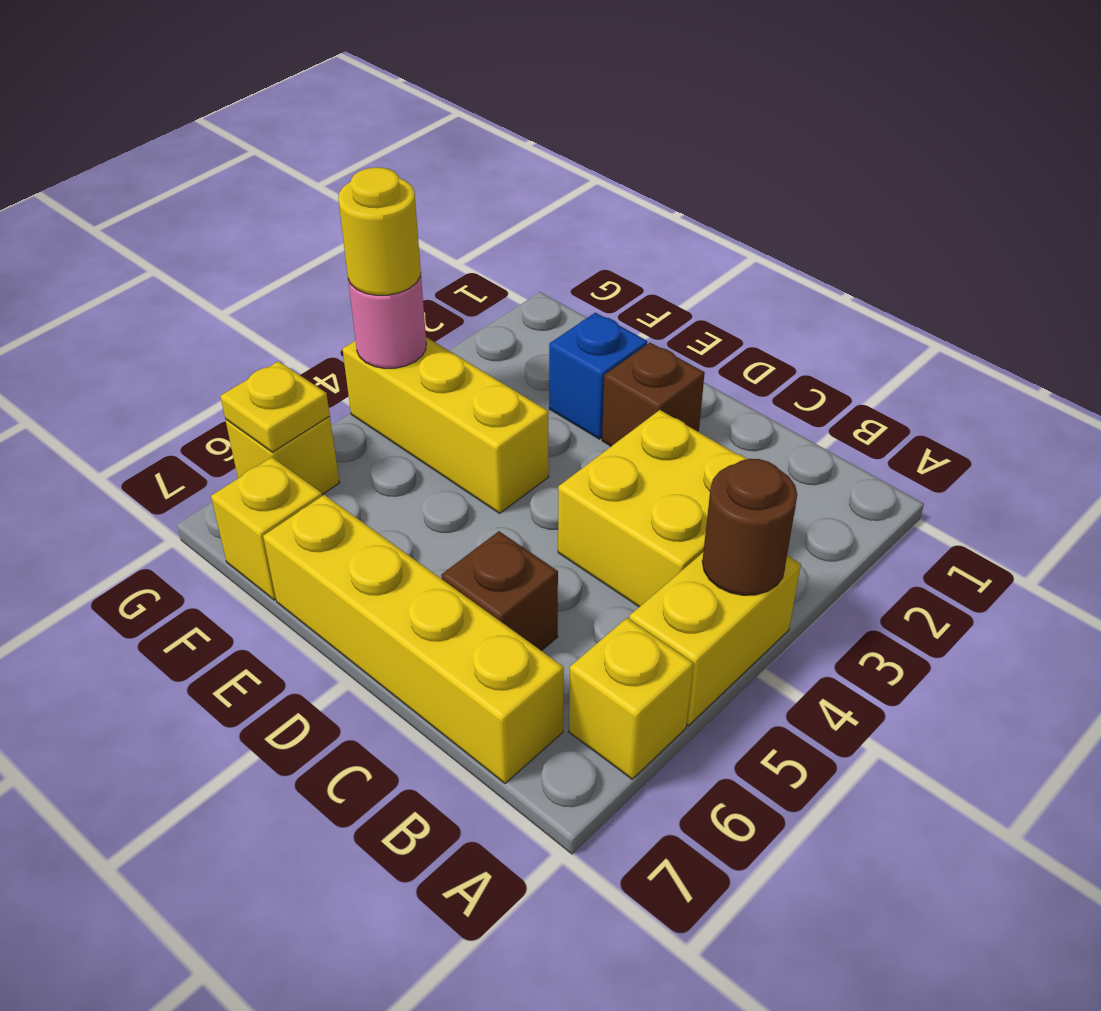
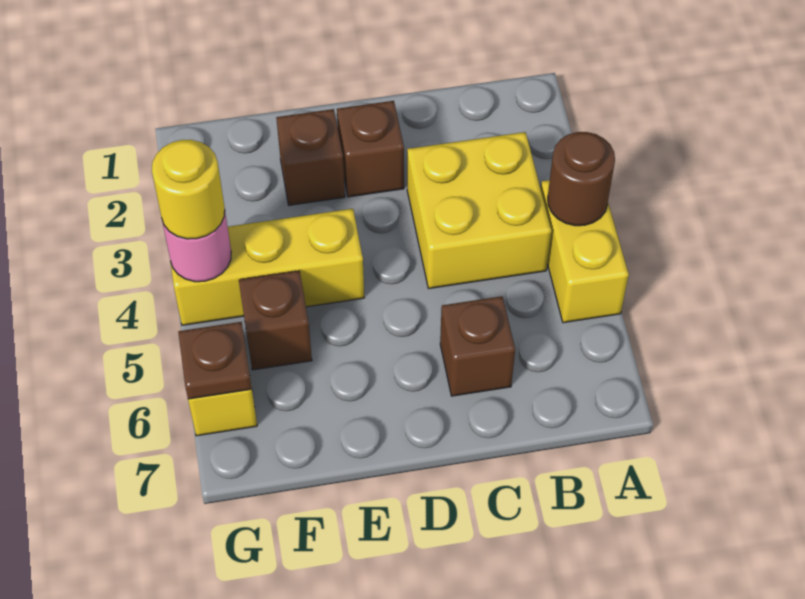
yellow brick A6 level 1 -> none
yellow brick B7:E7 level 1 -> none
blue brick E2 level 1 -> brown brick E2 level 1
none -> brown brick F5 level 1
yellow brick F7 level 1 -> none
yellow plate G6 level 2 -> brown plate G6 level 2

